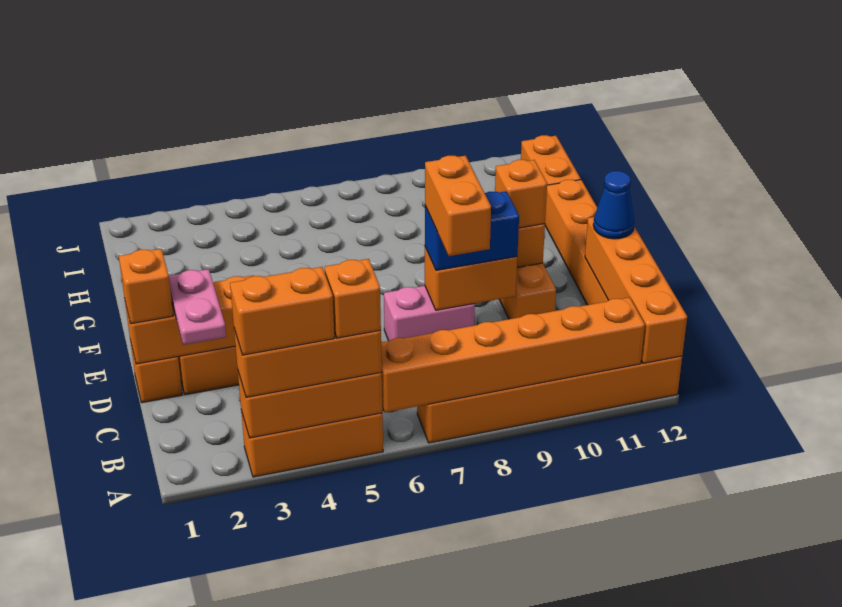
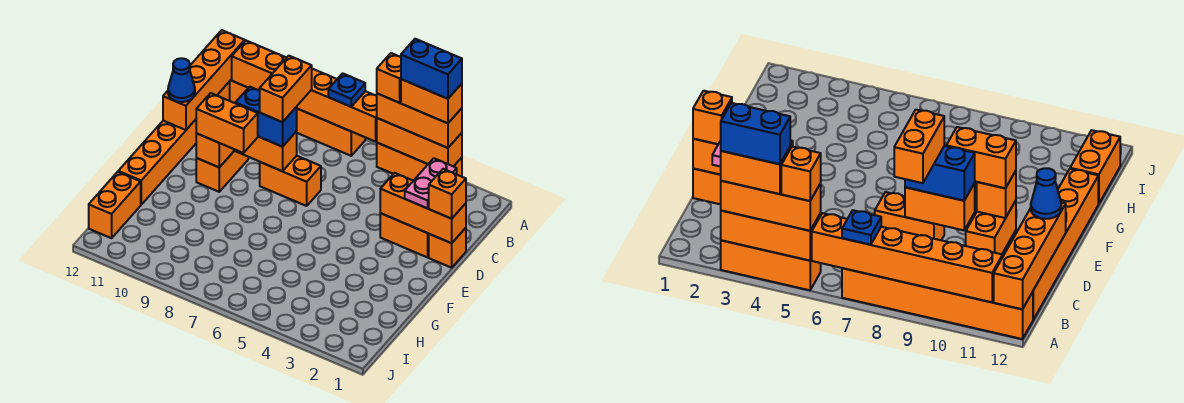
none -> blue brick A3:A4 level 5
none -> blue plate A7 level 3
pink brick D7:D8 level 1 -> orange brick D7:D8 level 1
orange brick E10 level 3 -> orange brick E9:E10 level 3

